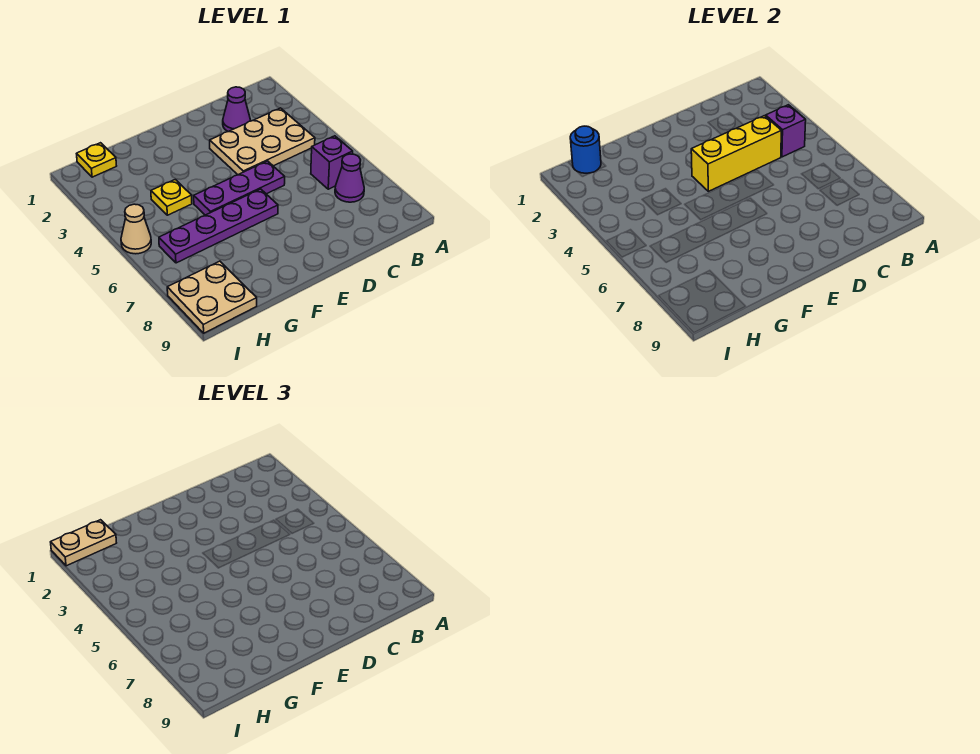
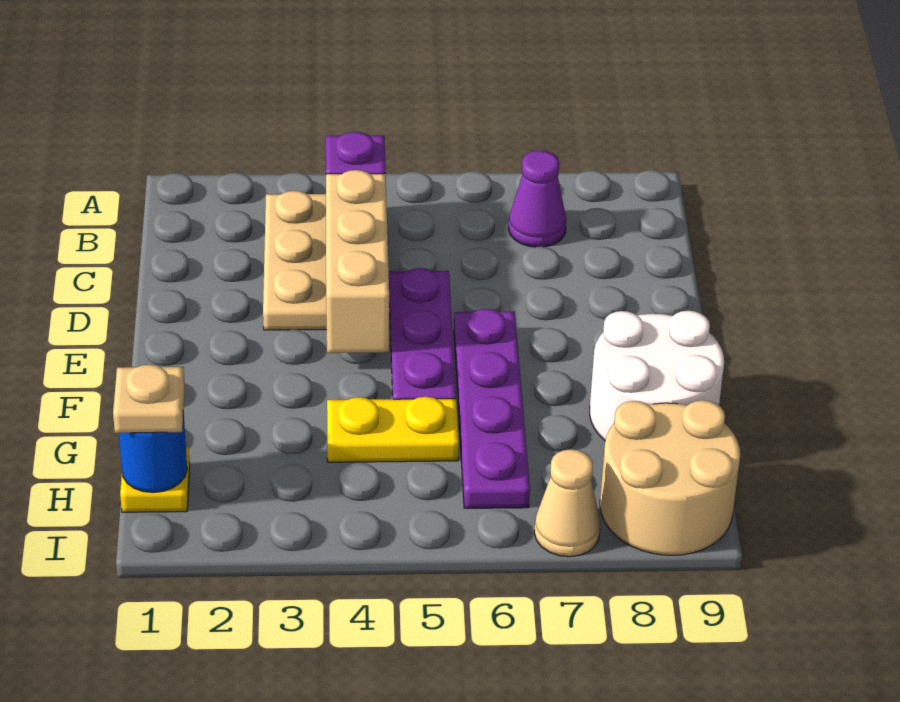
purple brick B6 level 1 -> none
purple cone C2 level 1 -> none
yellow brick C4:E4 level 2 -> tan brick C4:E4 level 2
none -> white round brick F8:G9 level 1
yellow plate G4 level 1 -> yellow plate G4:G5 level 1
tan plate H1:I1 level 3 -> tan plate H1 level 3
tan plate H8:I9 level 1 -> tan round brick H8:I9 level 1
tan cone I5 level 1 -> tan cone I7 level 1

